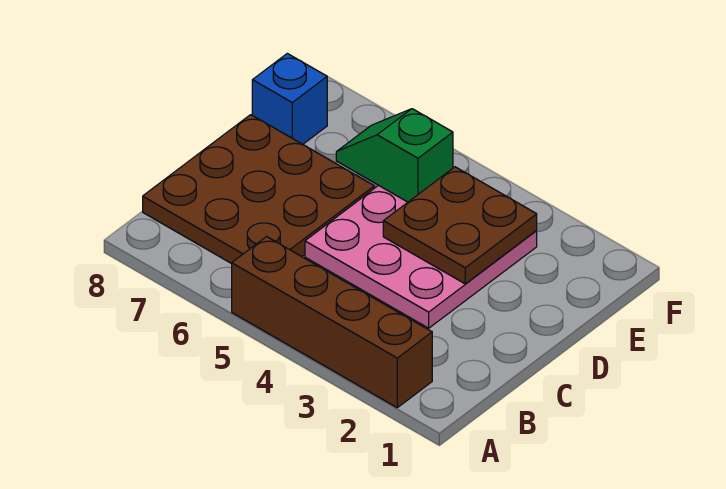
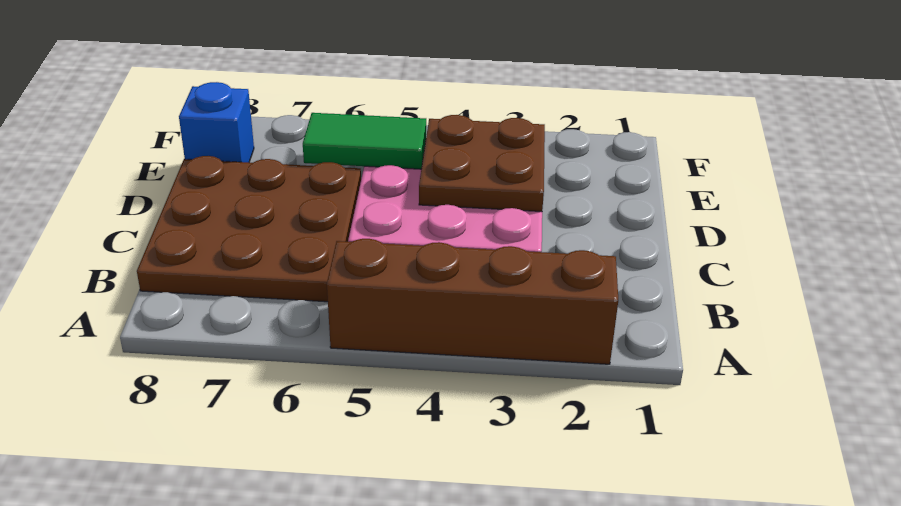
green slope E5:E6 level 2 top 5 -> green tile E5:E6 level 2

